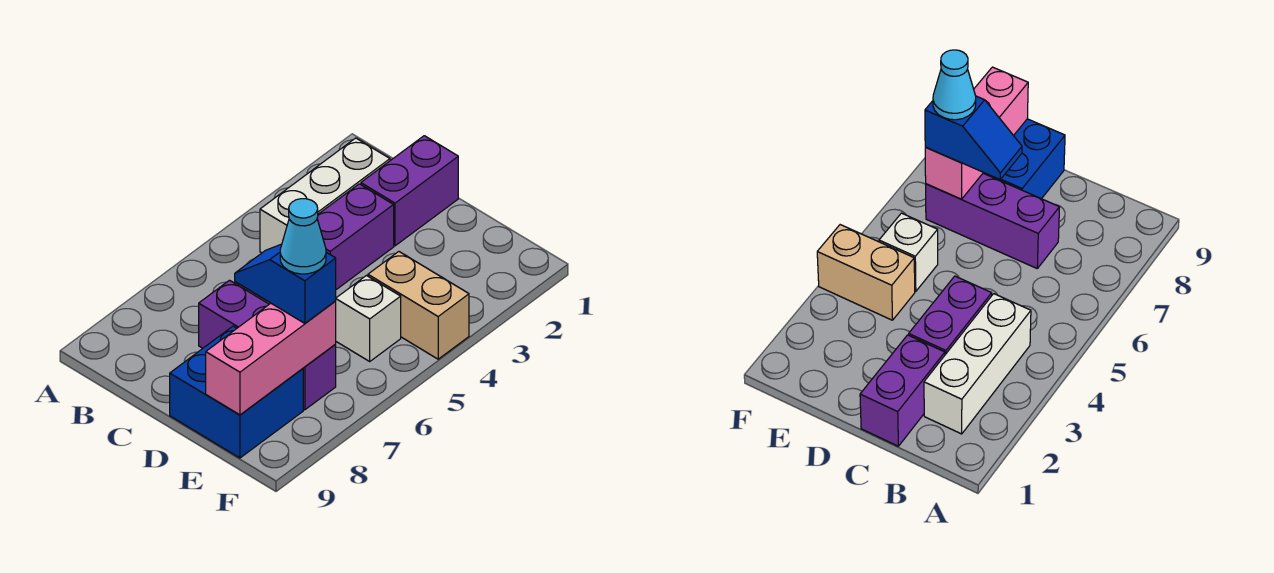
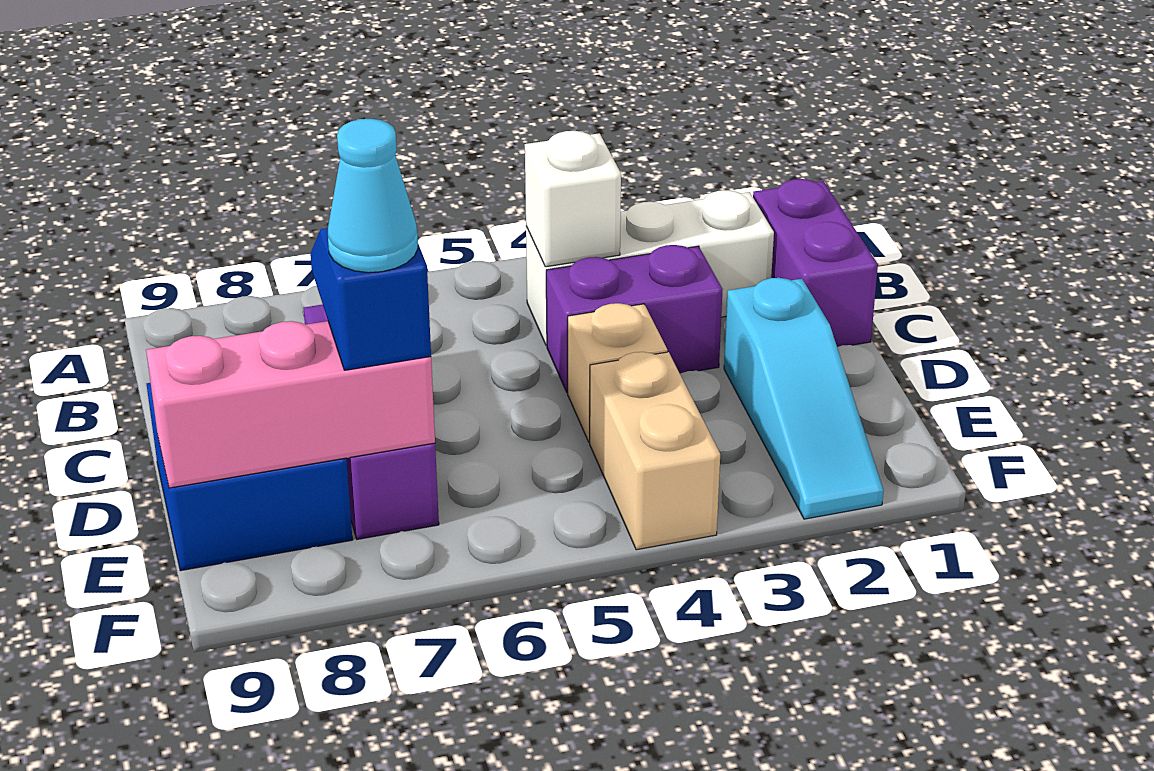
purple brick C1:C2 level 1 -> purple brick B1:C1 level 1
none -> cyan slope D2:F2 level 1 top D
none -> tan brick D4 level 1
white brick E5 level 1 -> white brick B4 level 2

